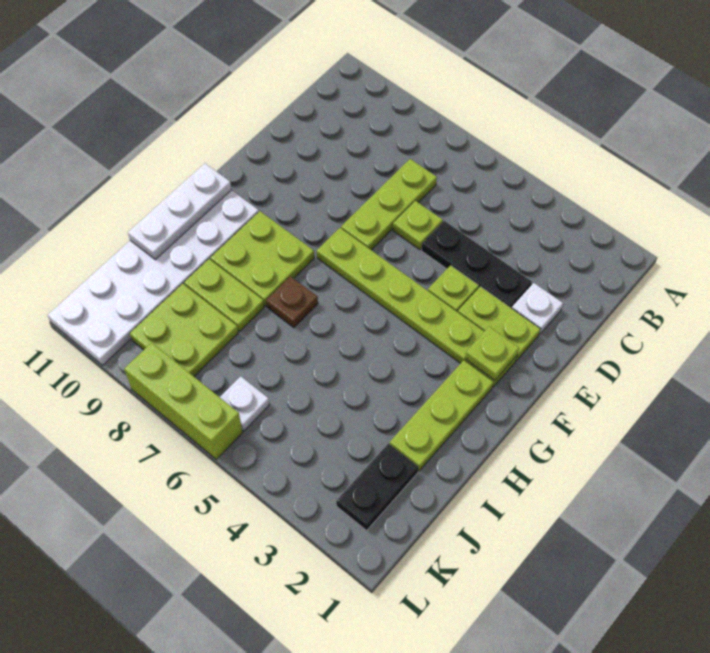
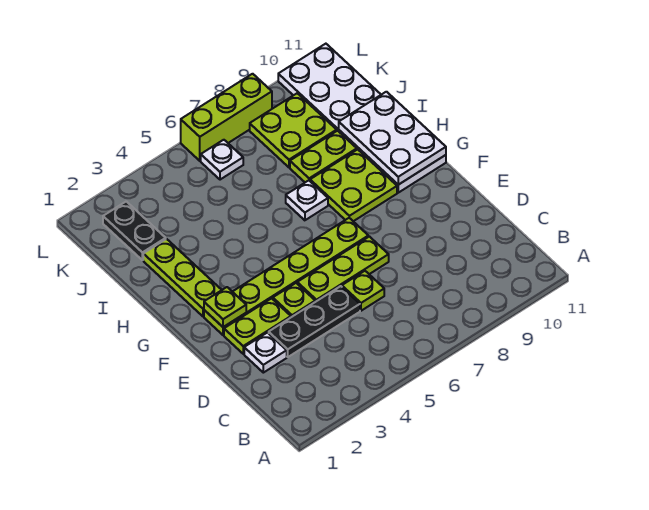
lime plate C7:E7 level 1 -> lime plate E5:E7 level 1
white plate G11:I11 level 2 -> white plate G10:I11 level 2
brown plate H7 level 1 -> white plate H7 level 1

